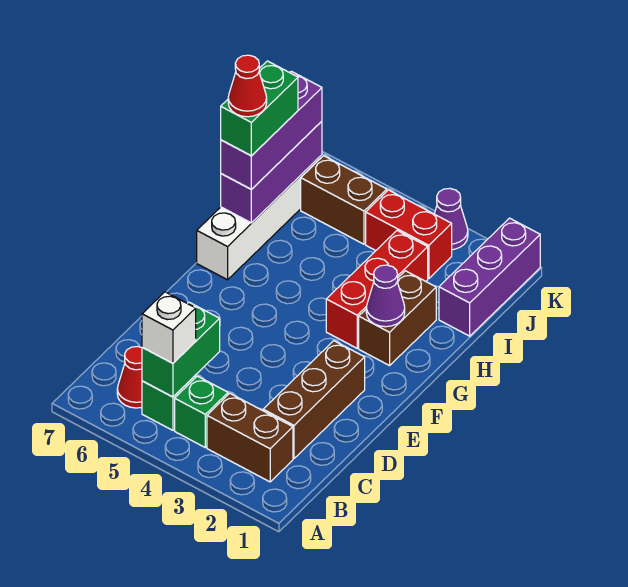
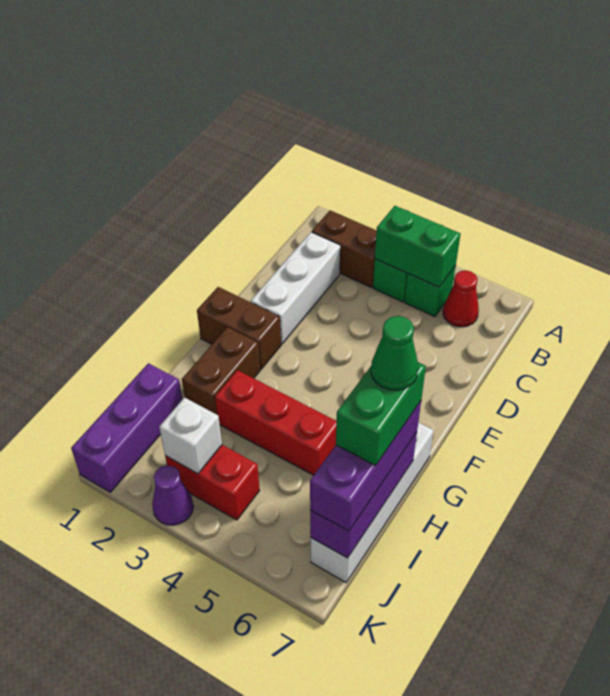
green brick B5:C5 level 2 -> green brick B4:B5 level 2
white brick B5 level 3 -> white brick J3 level 2
brown brick C2:E2 level 1 -> white brick C2:E2 level 1
purple cone G2 level 2 -> none
red brick G3:I3 level 1 -> red brick H3:H5 level 1
red cone H7 level 5 -> green cone H7 level 5
brown brick J5:J6 level 1 -> brown brick F1:F2 level 1

